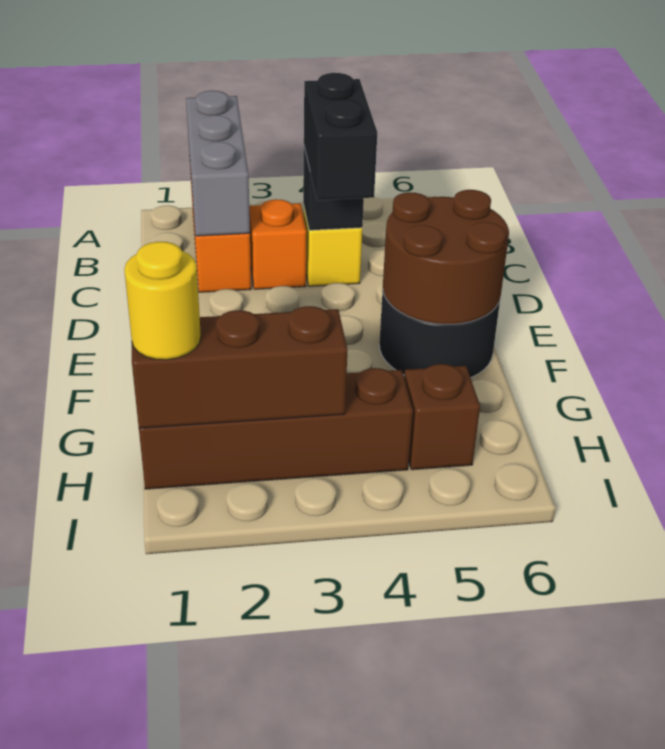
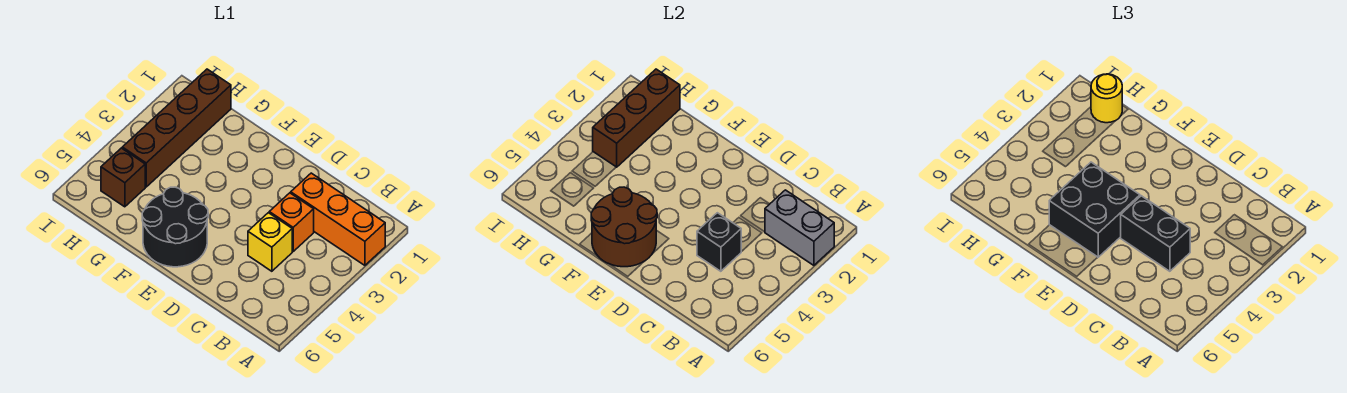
grey brick A2:C2 level 2 -> grey brick A2:B2 level 2
none -> black brick E4:F5 level 3

